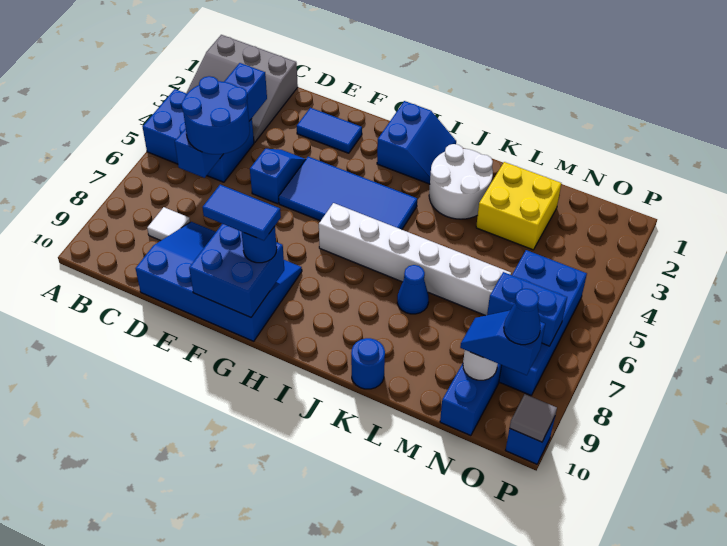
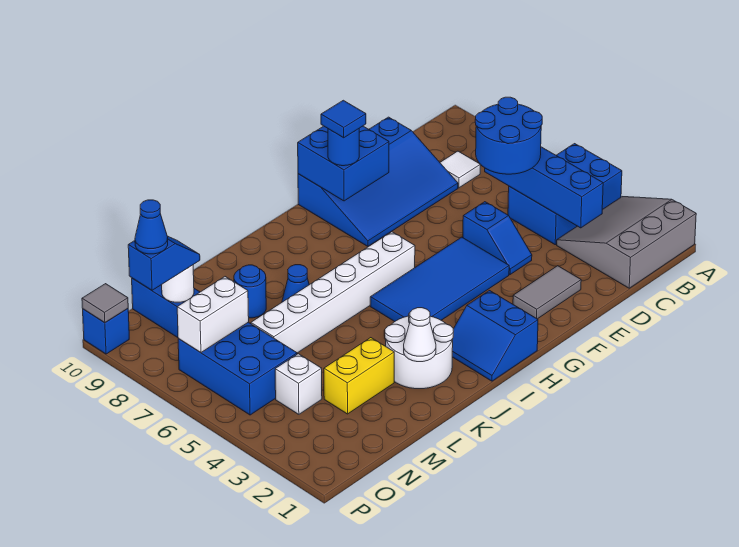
blue tile E2:F2 level 1 -> grey tile E2:F2 level 1
blue tile F9:G9 level 4 -> blue tile G9 level 4
none -> white cone K2 level 2
blue round brick K10 level 1 -> blue round brick L8 level 1
yellow brick L2:M3 level 1 -> yellow brick L3:M3 level 1
none -> white brick N4 level 1
blue brick N5:O8 level 1 -> blue brick N5:O7 level 1
blue brick N7:O7 level 2 -> white brick N7:O7 level 2

